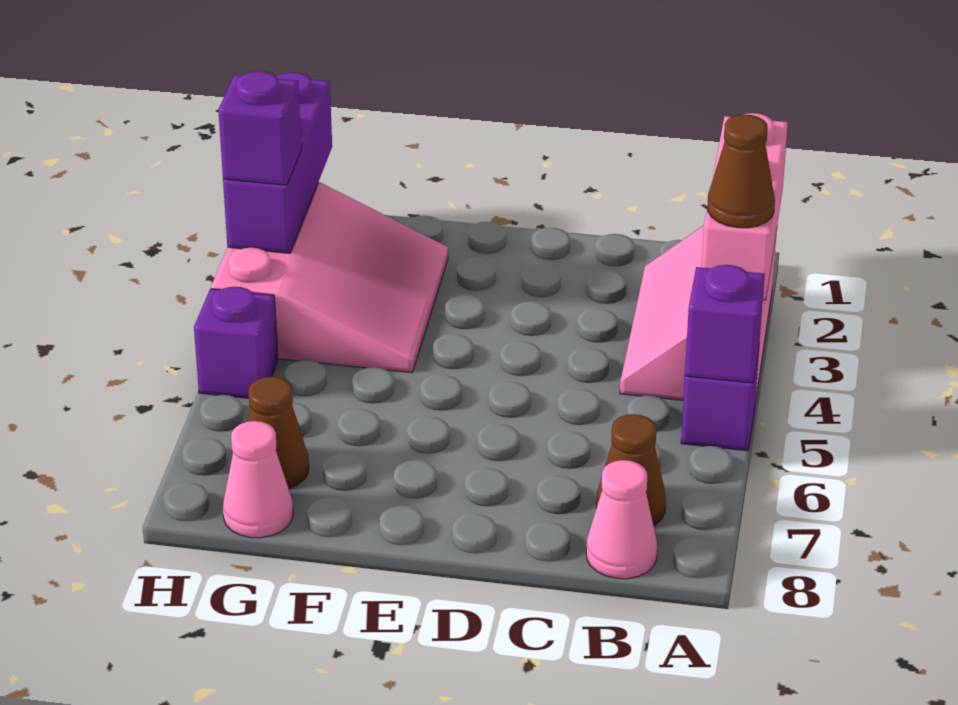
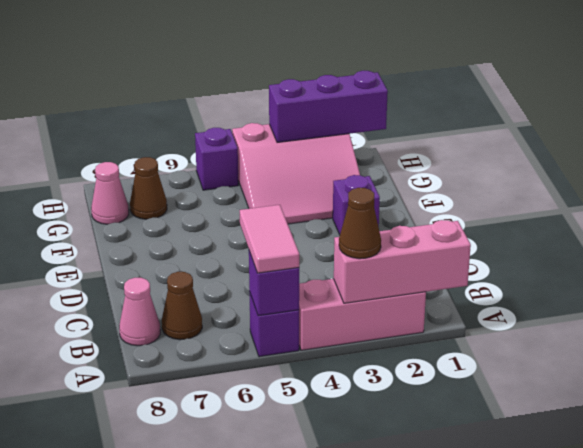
none -> pink tile A5:B5 level 3
purple brick H3 level 3 -> purple brick E2 level 1

